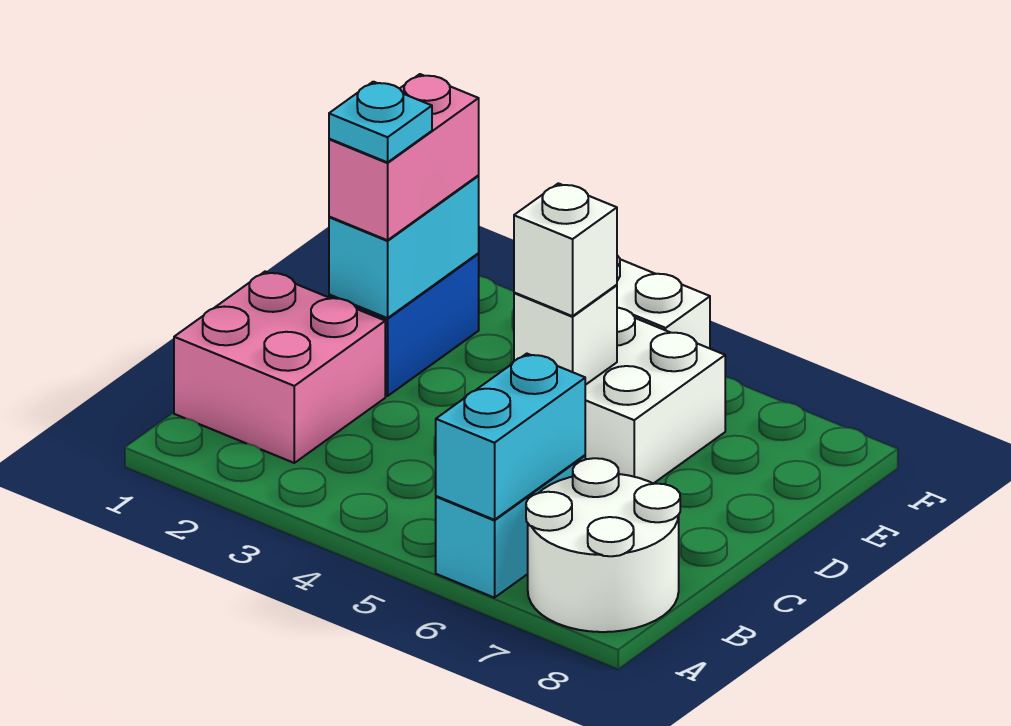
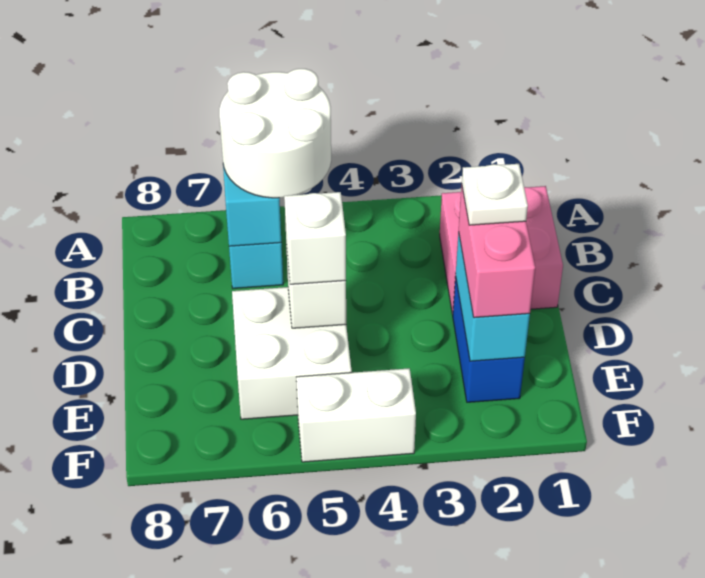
white round brick A7:B8 level 1 -> white round brick A5:B6 level 3
cyan plate D2 level 4 -> white plate D2 level 4

